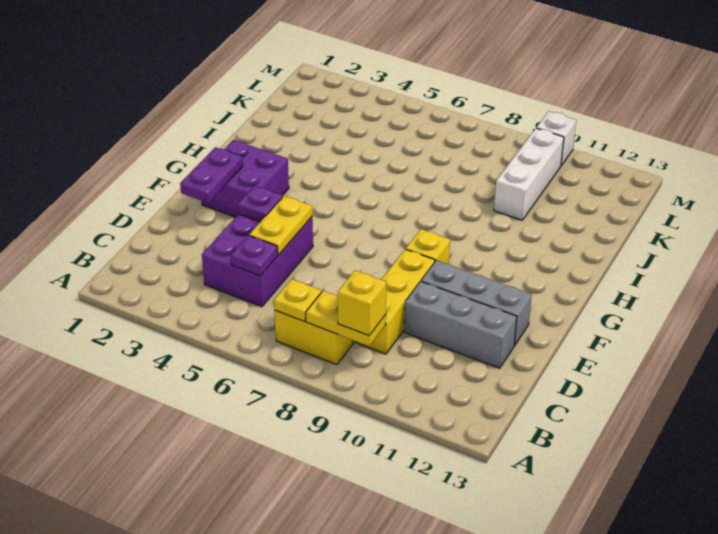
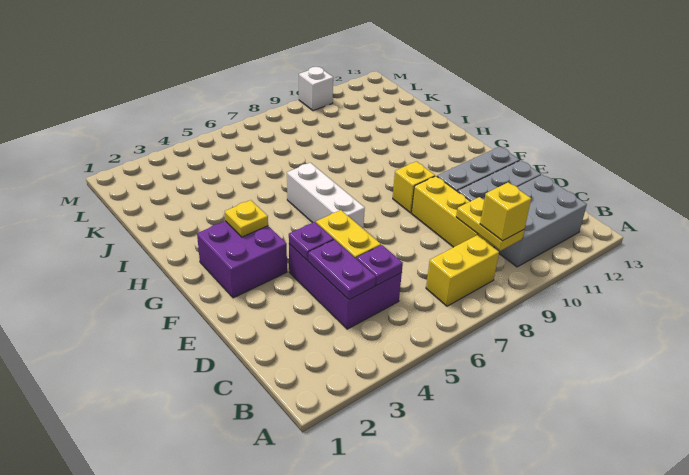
yellow plate B7 level 2 -> yellow plate G3 level 2
yellow plate B8:B9 level 2 -> yellow plate B9:C9 level 2
none -> grey brick B10:C12 level 1
purple plate E2:F2 level 2 -> purple plate C4:D4 level 2
white brick J10:L10 level 1 -> white brick F6:H6 level 1

